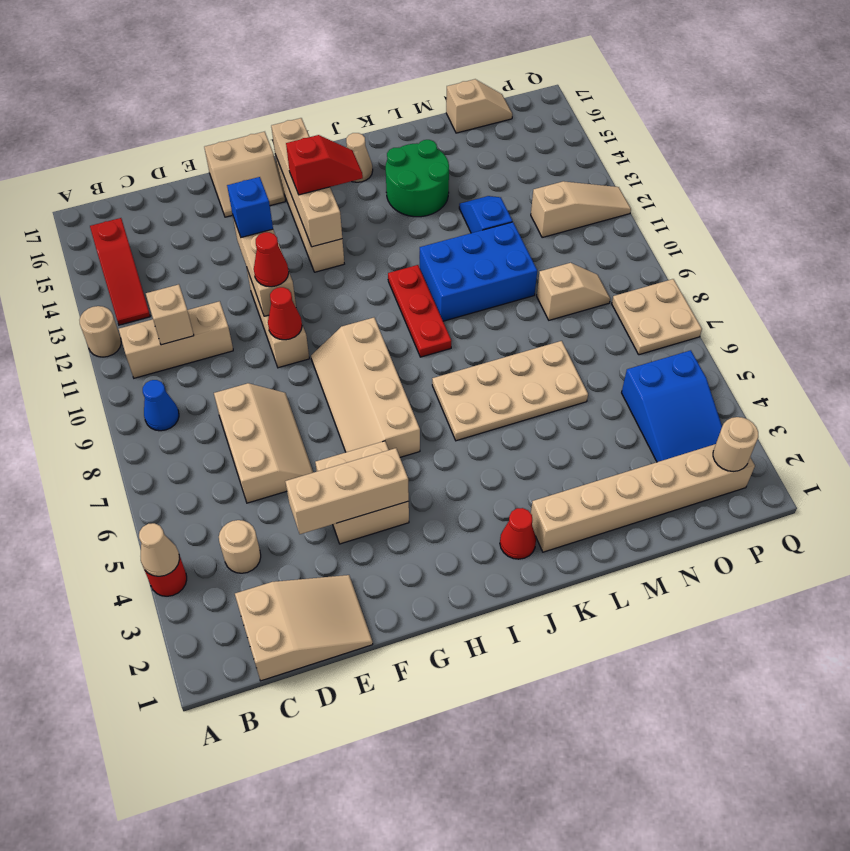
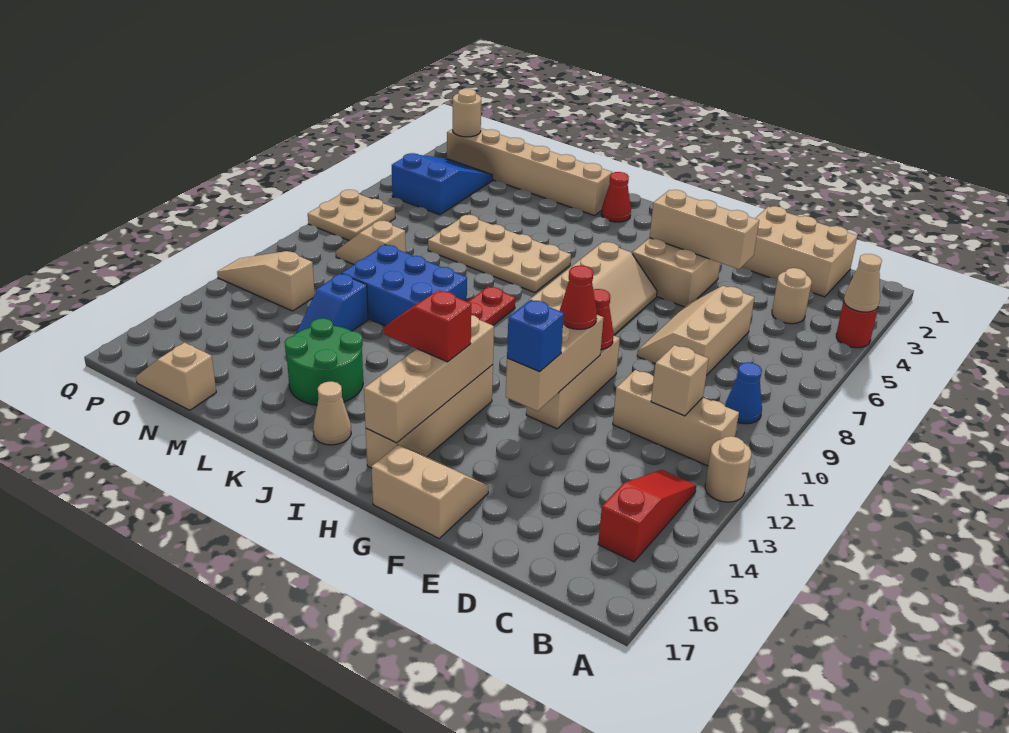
tan slope C1:E2 level 1 top C -> tan brick C1:E2 level 1

